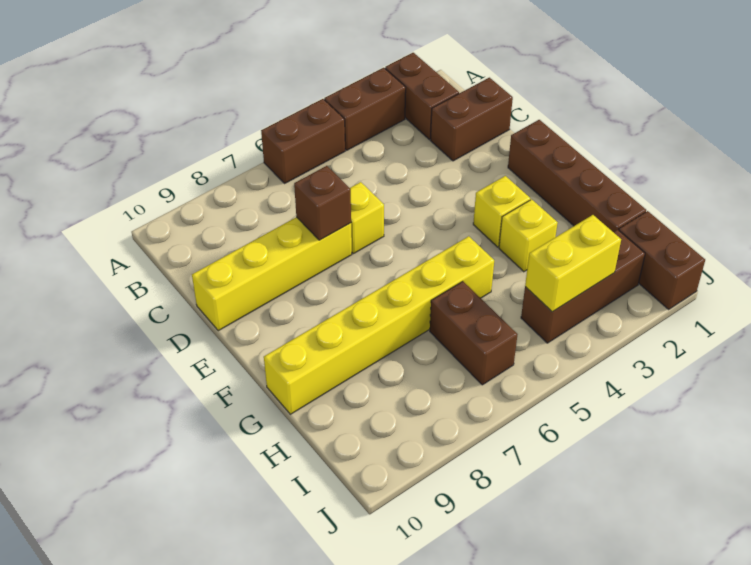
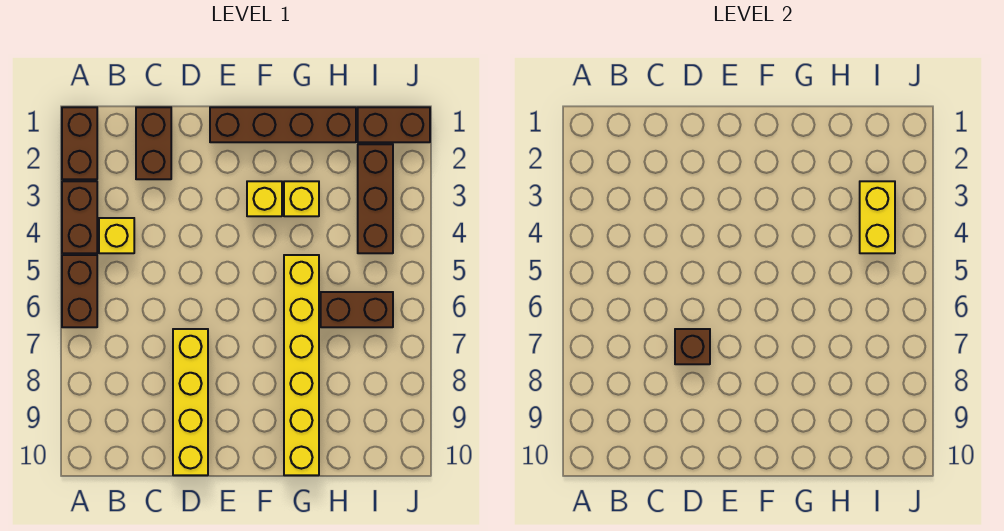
brown brick A2:B2 level 1 -> brown brick A1:A2 level 1
yellow brick D6 level 1 -> yellow brick B4 level 1

